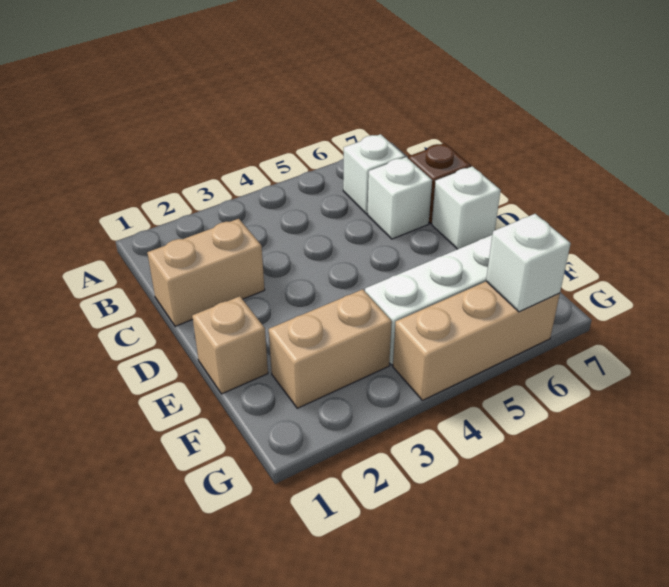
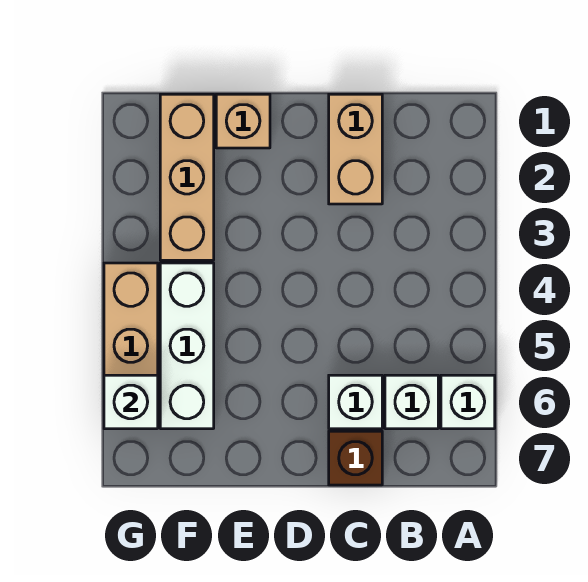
white brick D7 level 1 -> white brick A6 level 1
tan brick F2:F3 level 1 -> tan brick F1:F3 level 1

